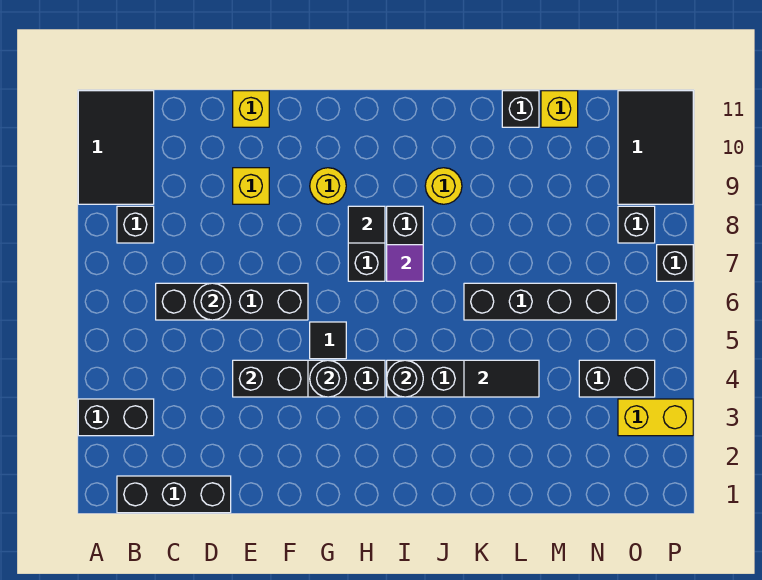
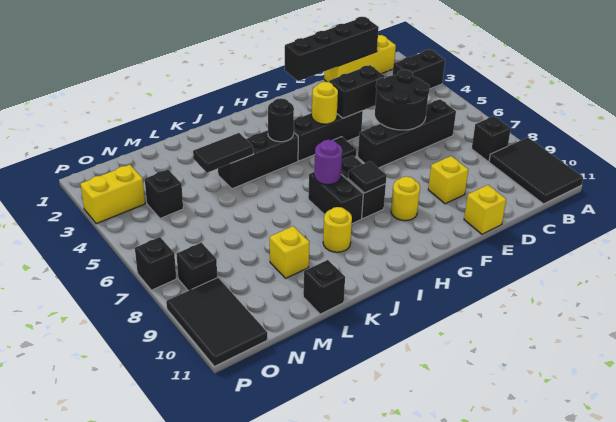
black brick B1:D1 level 1 -> yellow brick B1:D1 level 1
black round brick D6 level 2 -> black round brick D5:E6 level 2
black round brick G4 level 2 -> yellow round brick G4 level 2
purple tile I7 level 2 -> purple round brick I7 level 2
black brick K6:N6 level 1 -> black brick C1:F1 level 2
yellow brick M11 level 1 -> yellow brick L9 level 1
black brick N4:O4 level 1 -> black brick N4 level 1

